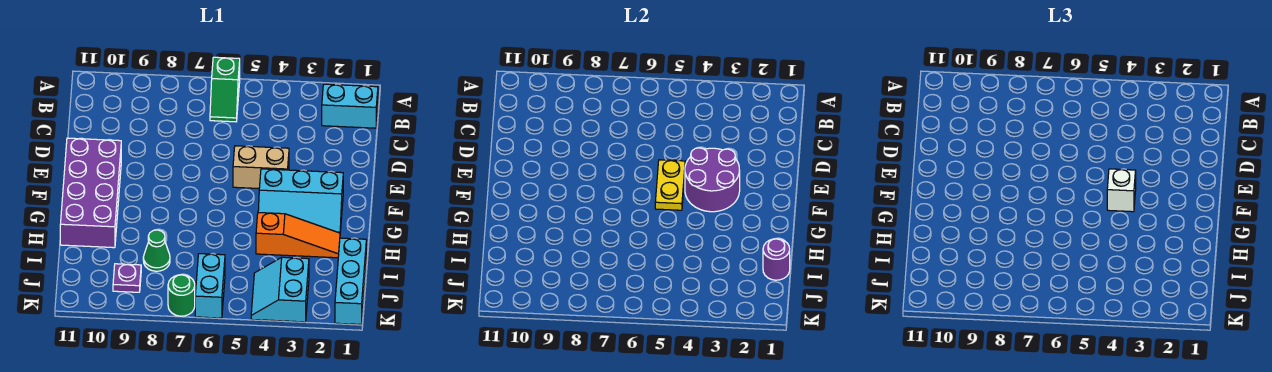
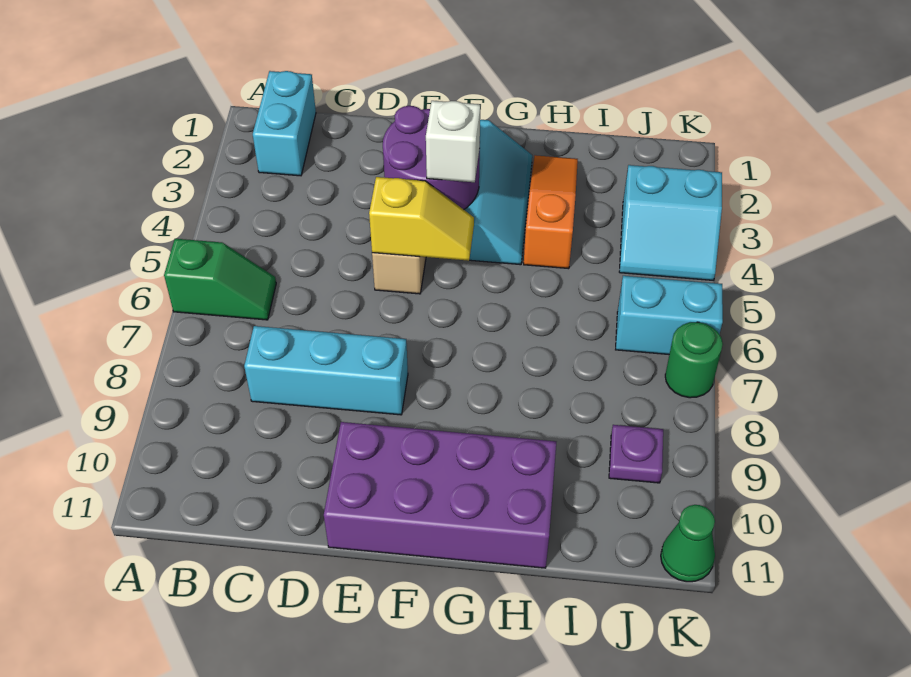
yellow plate E5:F5 level 2 -> yellow slope E5:F5 level 2 top E
cyan brick I1:K1 level 1 -> cyan brick C8:E8 level 1
purple round brick I1 level 2 -> none
green cone I8 level 1 -> green cone K11 level 1

